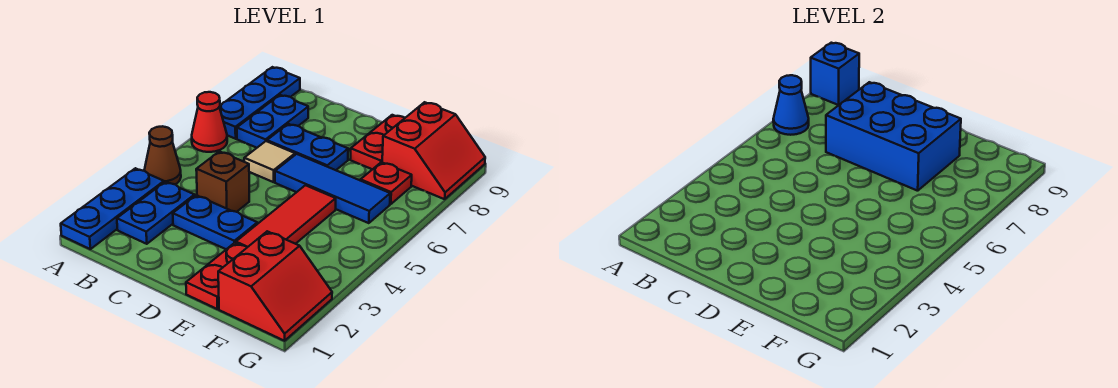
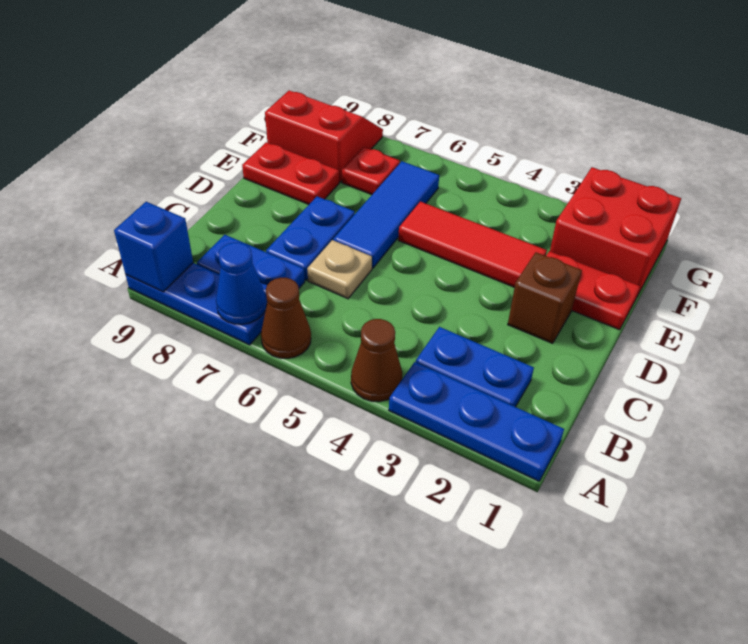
red cone A6 level 1 -> brown cone A6 level 1
blue plate C3:D3 level 1 -> none
brown brick C4 level 1 -> brown brick D2 level 1
tan tile C6 level 1 -> tan plate C6 level 1
blue brick C7:E8 level 2 -> none
red slope F1:G2 level 1 top F -> red brick F1:G2 level 1

